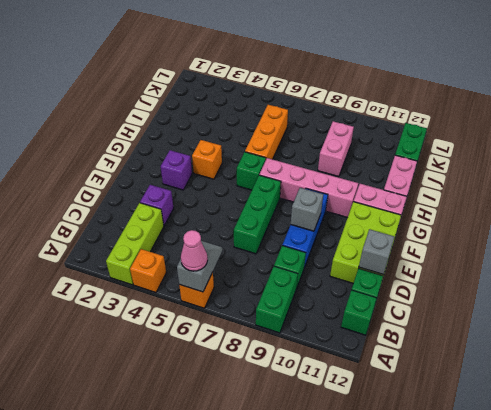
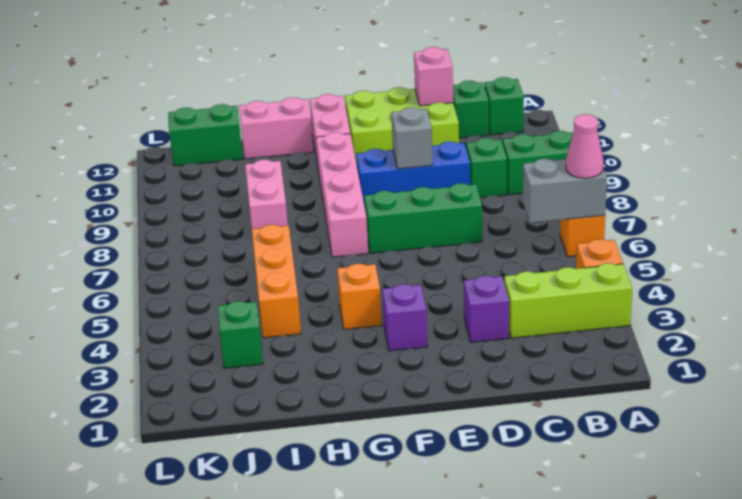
grey slope A6:B6 level 2 top A -> grey brick A6:B6 level 2
grey brick D12 level 2 -> pink brick D12 level 2
green brick G6 level 1 -> green brick J3 level 1
orange brick H6:J6 level 1 -> orange brick I4:I6 level 1
pink brick I9:J9 level 1 -> pink brick I8:I9 level 1

